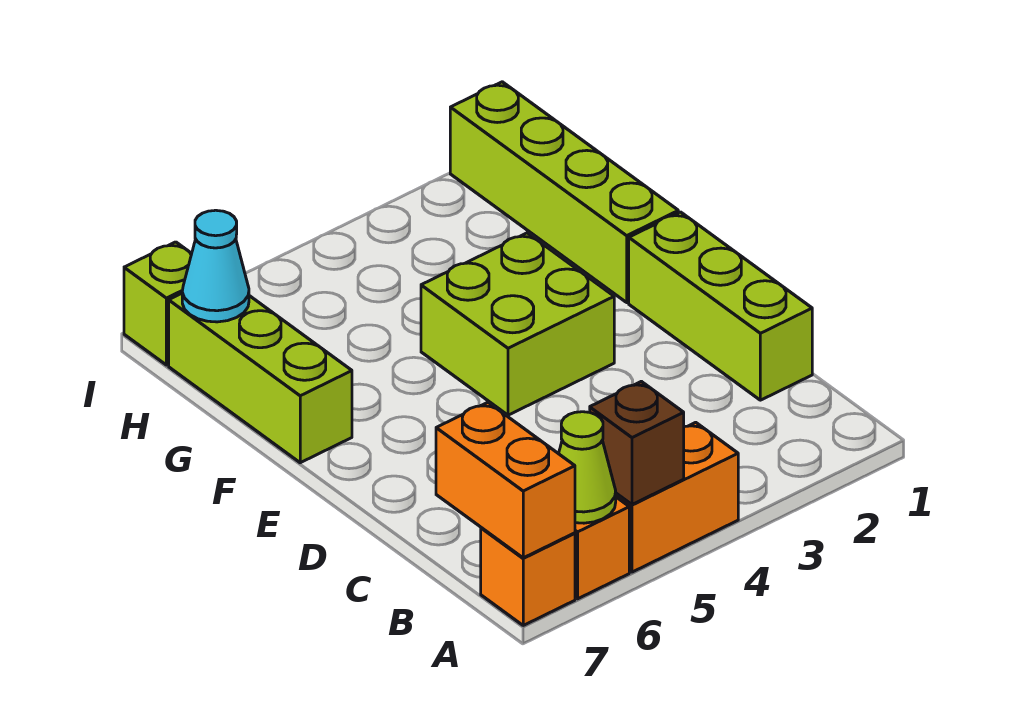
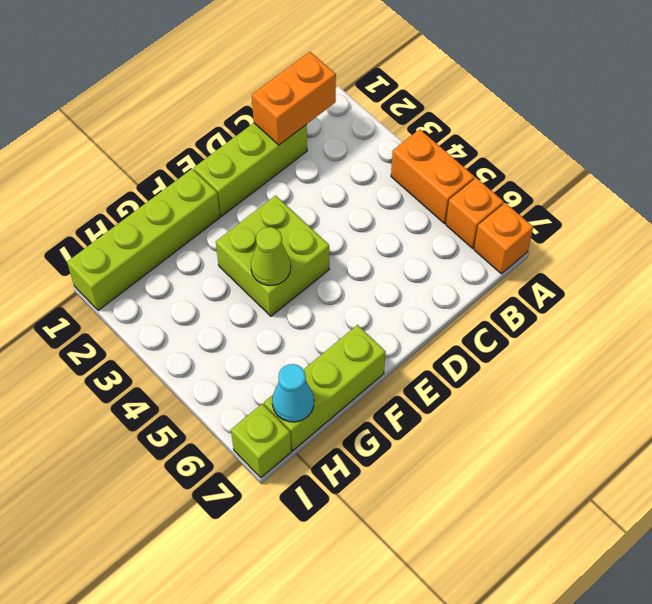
brown brick A5 level 2 -> none
lime cone A6 level 2 -> lime cone F4 level 2
orange brick A7:B7 level 2 -> orange brick B1:C1 level 2

